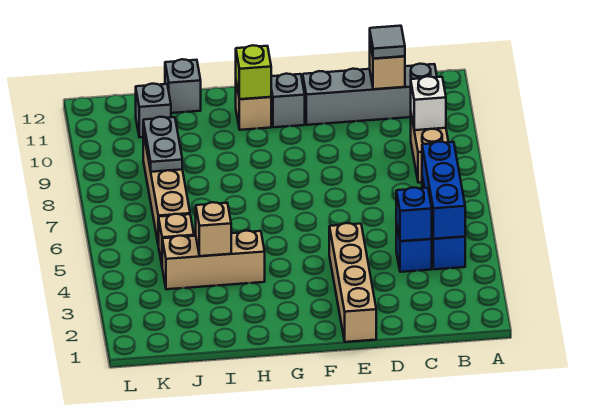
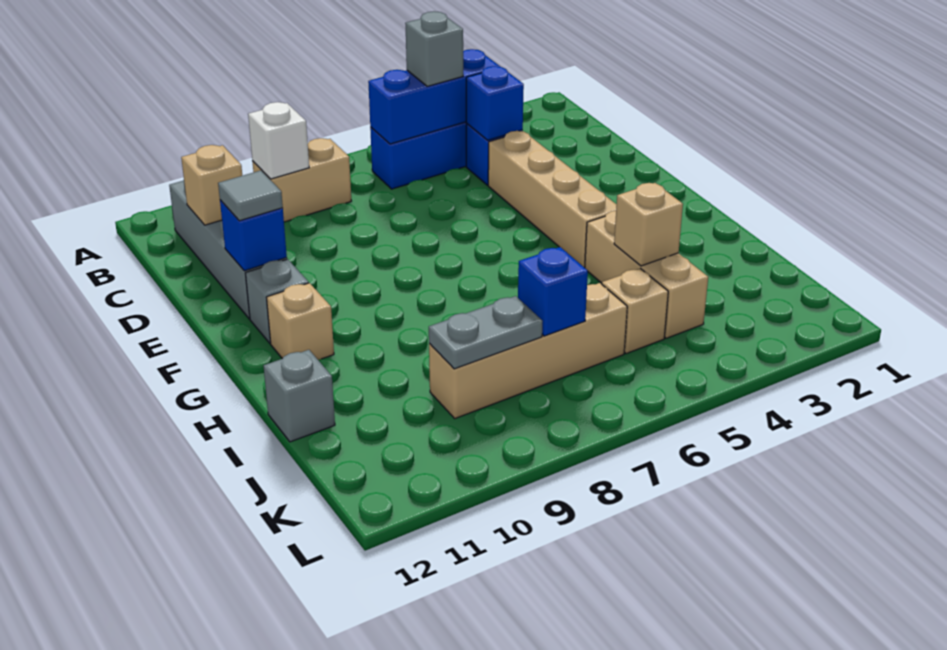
grey tile C11 level 3 -> grey tile E11 level 3
tan brick E1:E4 level 1 -> tan brick D4:G4 level 1
none -> blue brick E11 level 2
lime brick G11 level 2 -> none
none -> blue brick J7 level 2
grey brick J11 level 1 -> grey brick B5 level 3

